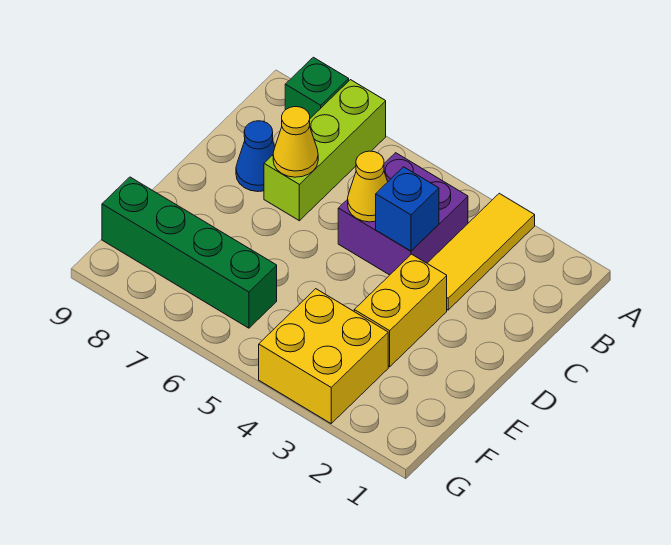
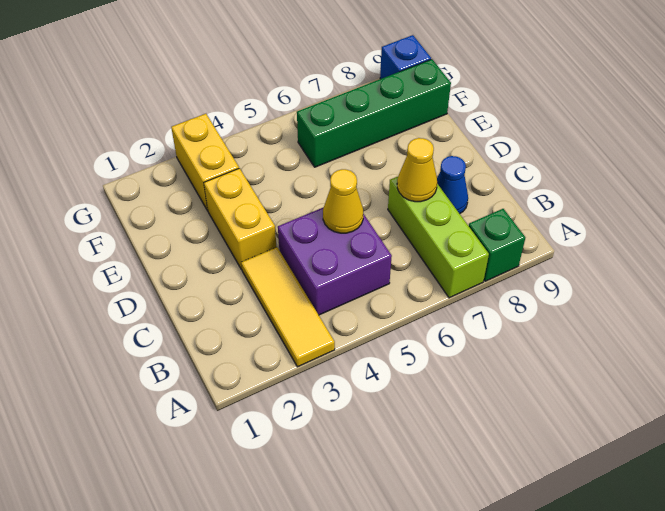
blue brick C4 level 2 -> blue brick G9 level 1
yellow brick F3:G4 level 1 -> yellow brick F3:G3 level 1

